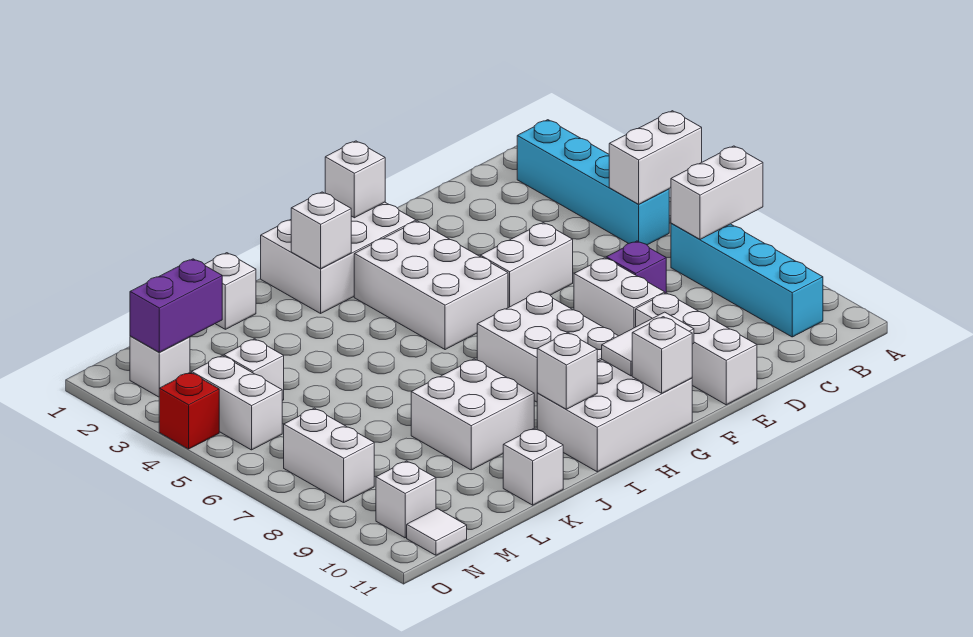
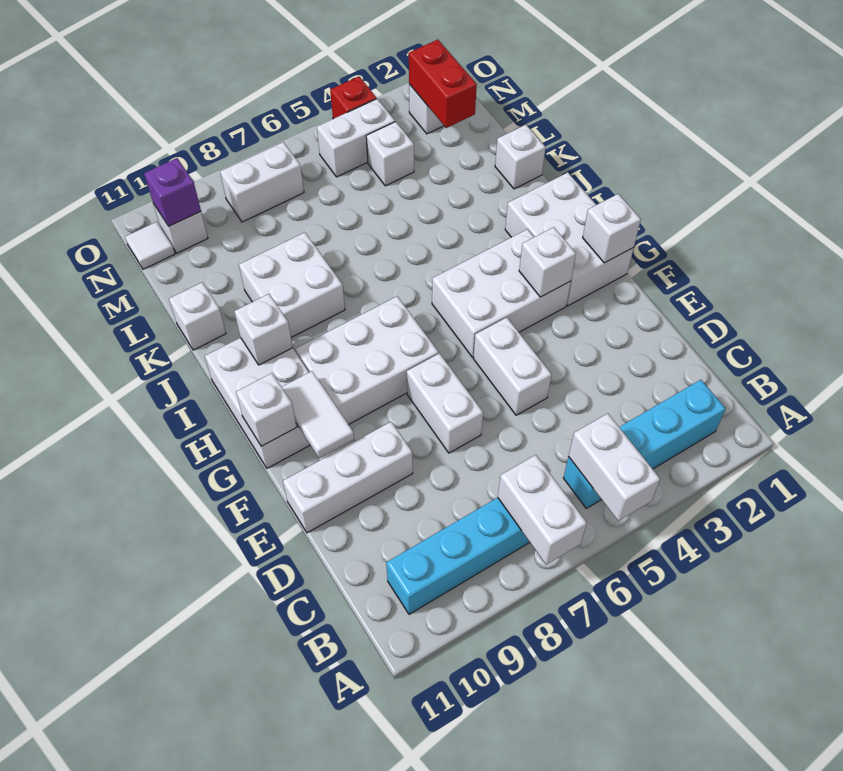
purple brick D7 level 1 -> purple brick N10 level 2
white brick E7:E8 level 1 -> white brick E7:F7 level 1
white brick I2 level 2 -> white brick G3 level 2
purple brick M2:N2 level 2 -> red brick M2:N2 level 2

